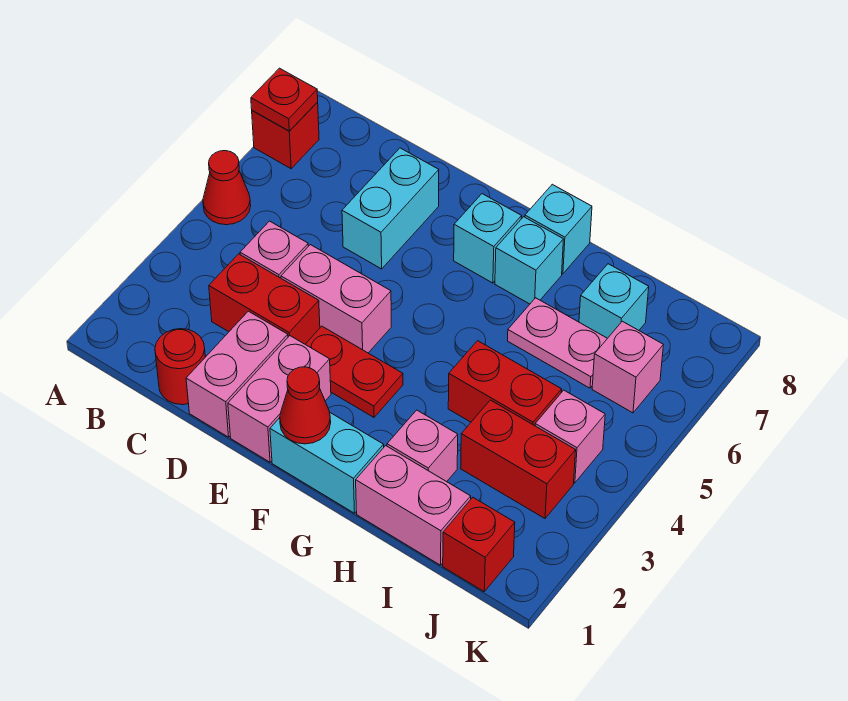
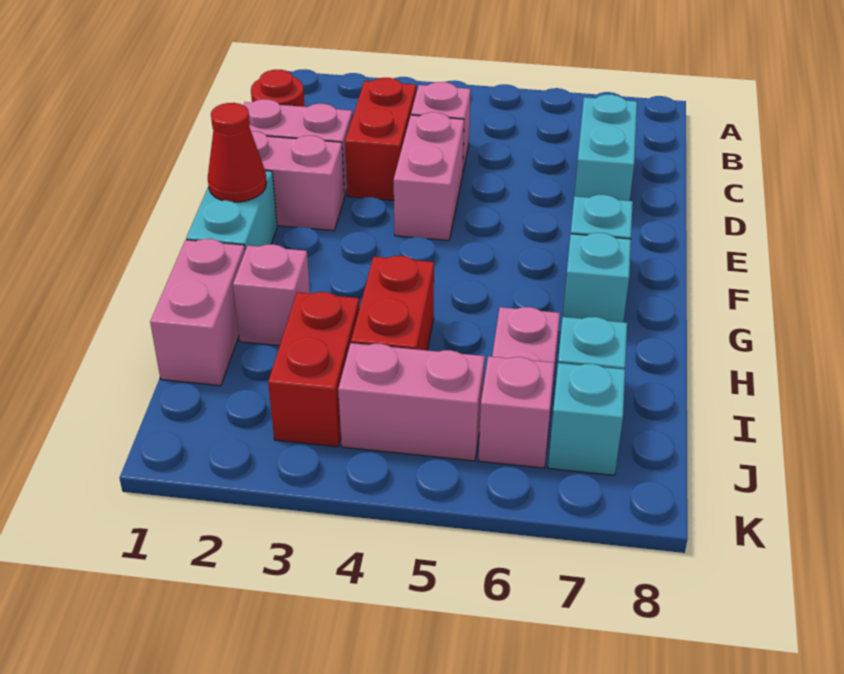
red cone A5 level 1 -> none
red brick A7 level 1 -> none
red plate A7 level 2 -> none
cyan brick D6:D7 level 1 -> cyan brick C7:D7 level 1
red plate E3:F3 level 1 -> none
cyan brick G8 level 1 -> cyan brick J7 level 1
red brick J1 level 1 -> none
pink brick J4 level 1 -> pink brick J4:J5 level 1

